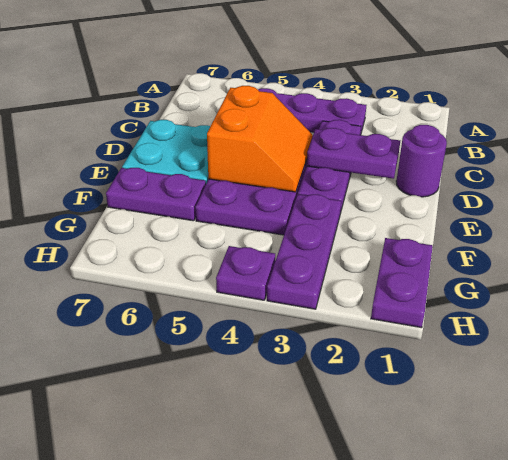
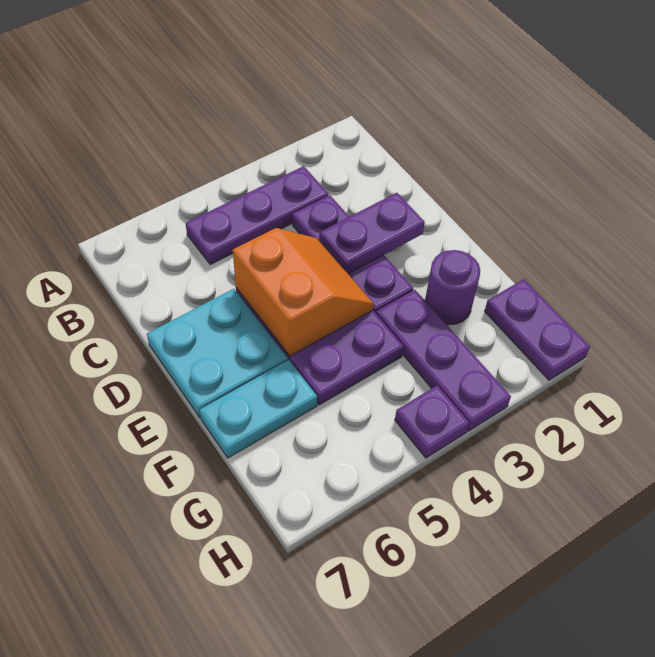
purple round brick D1 level 1 -> purple round brick F2 level 1
purple plate F6:F7 level 1 -> cyan plate F6:F7 level 1

